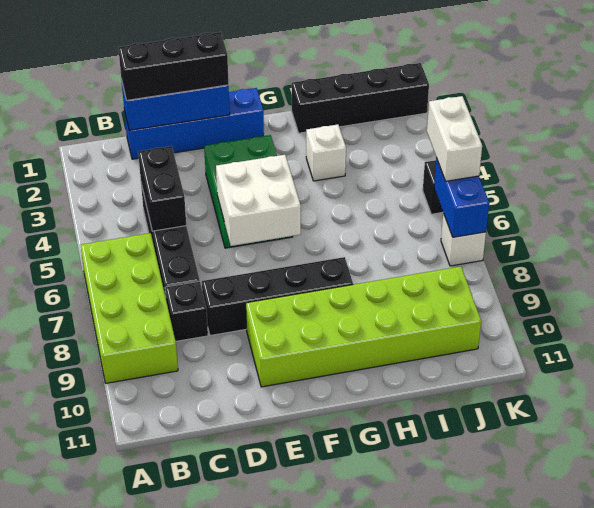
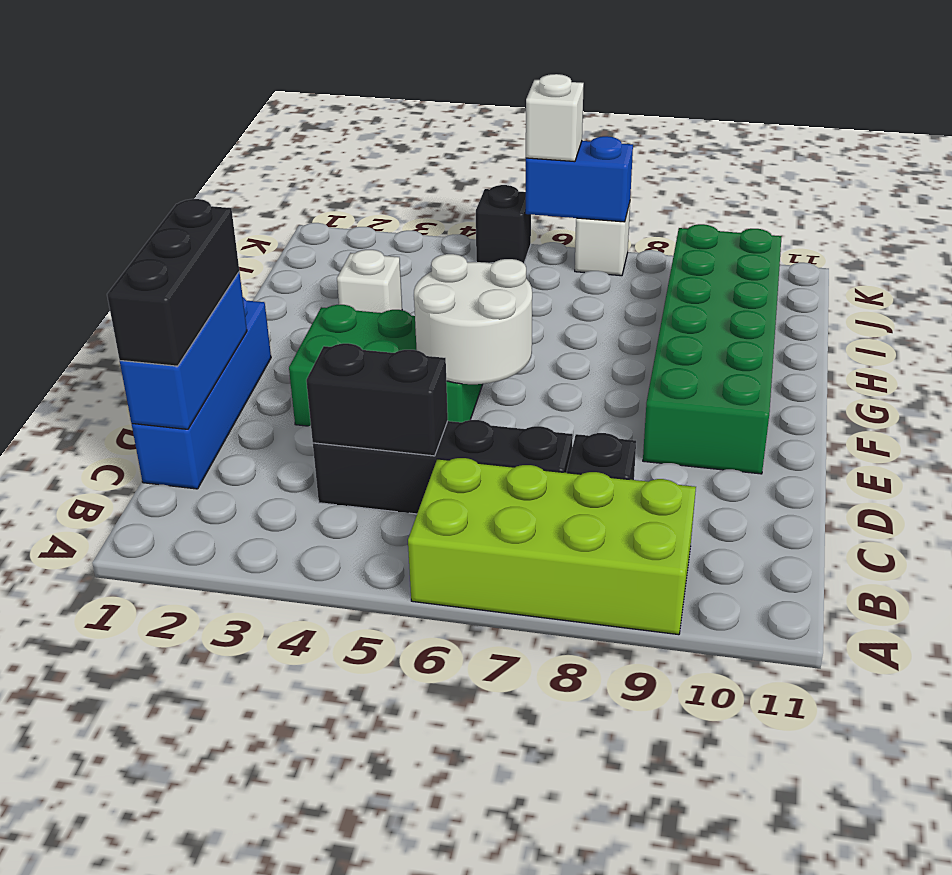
black brick D8:G8 level 1 -> none
white brick E5:F6 level 2 -> white round brick E5:F6 level 2
lime brick E9:J10 level 1 -> green brick E9:J10 level 1
black brick H1:K1 level 1 -> none
white brick K5:K6 level 3 -> white brick K6 level 3

